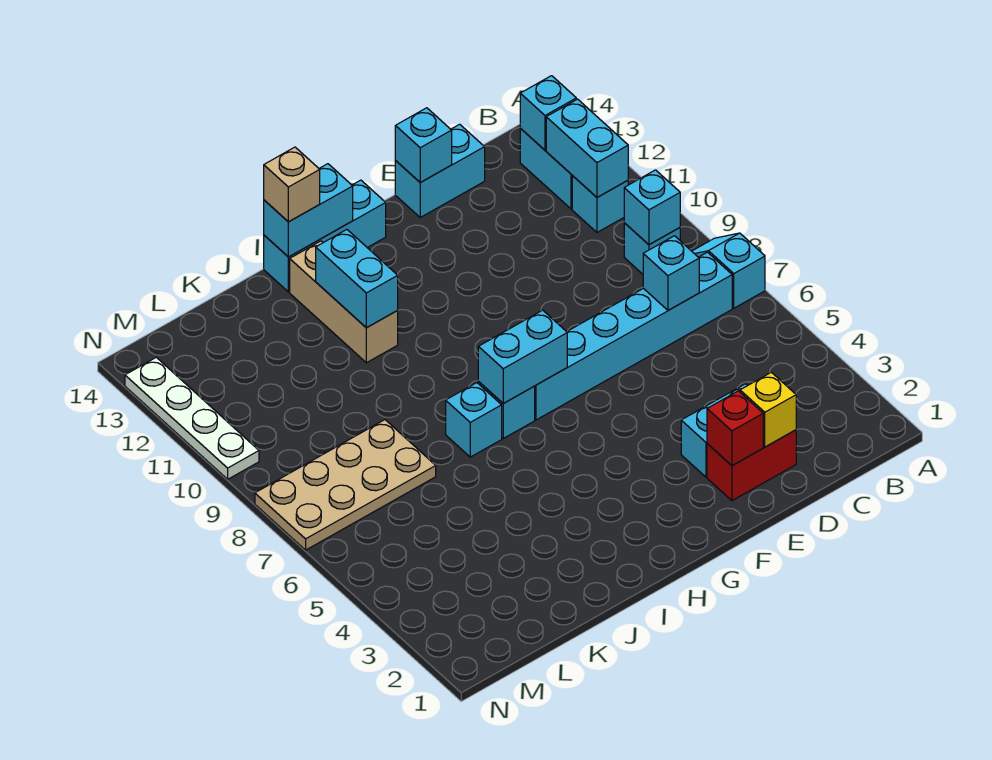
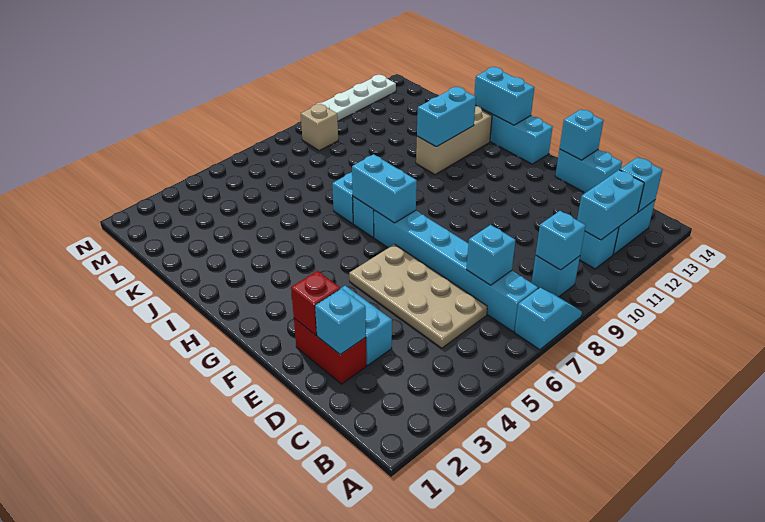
yellow brick D2 level 2 -> cyan brick D2 level 2
tan brick I14 level 3 -> tan brick M9 level 1
tan plate K7:N8 level 1 -> tan plate C5:F6 level 1

